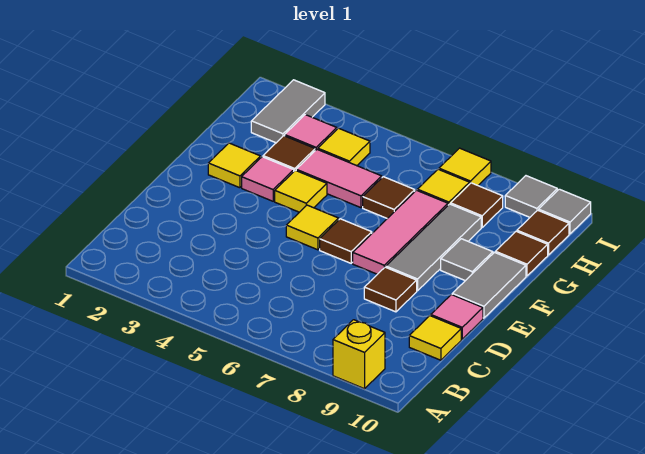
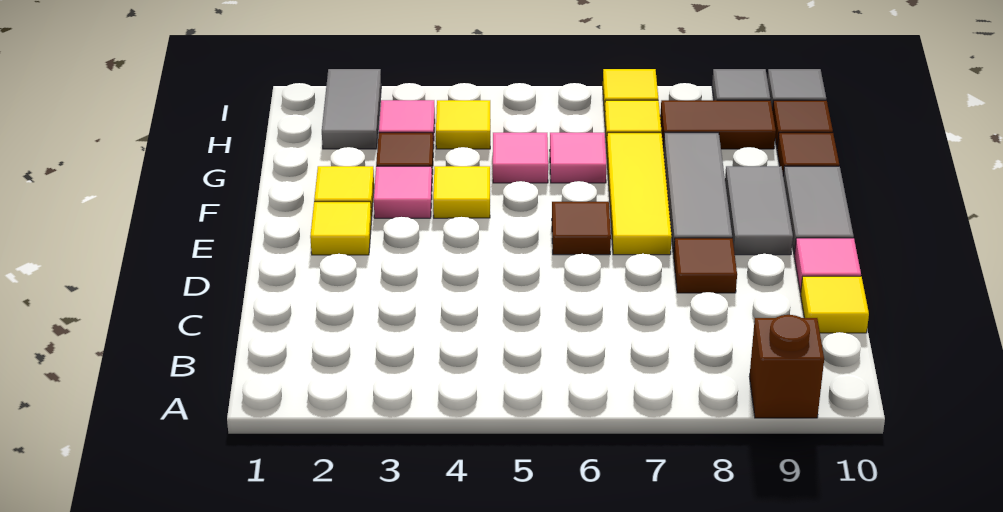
yellow brick A9 level 1 -> brown brick A9 level 1
yellow tile E5 level 1 -> yellow tile E2 level 1
pink tile E7:G7 level 1 -> yellow tile E7:G7 level 1
grey tile F9 level 1 -> grey tile E9:F9 level 1
pink tile G4:G5 level 1 -> pink tile G5 level 1
brown tile G6 level 1 -> pink tile G6 level 1
brown tile H8 level 1 -> brown tile H8:H9 level 1

